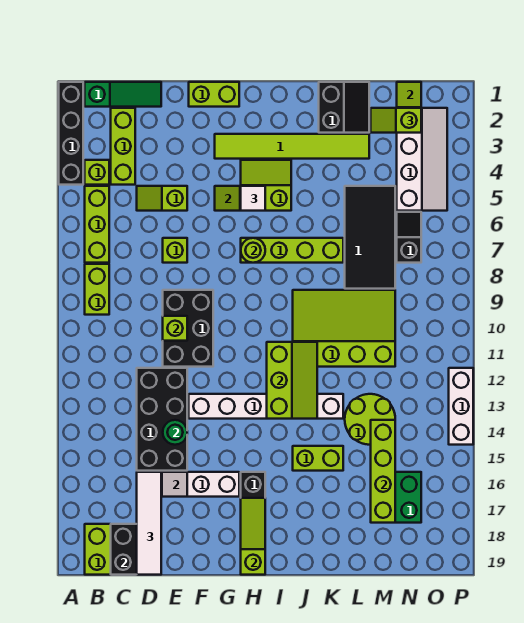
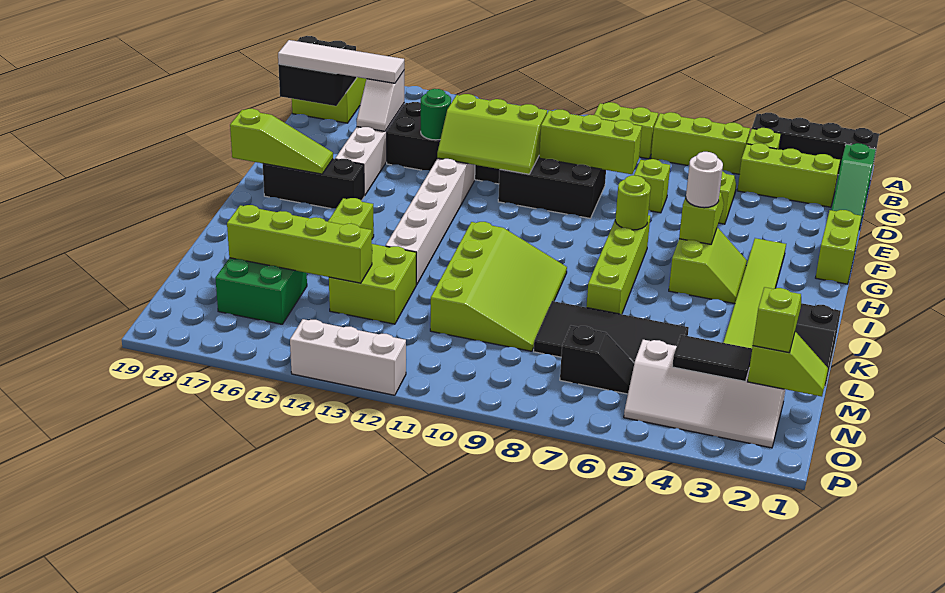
lime brick E10 level 2 -> lime brick E8:E10 level 2
white tile H5 level 3 -> white round brick H5 level 3
lime slope I11:J13 level 2 top I -> lime slope E11:F13 level 2 top E
lime round brick L13:M14 level 1 -> lime brick L13:M14 level 1
none -> black tile N3:N4 level 2

